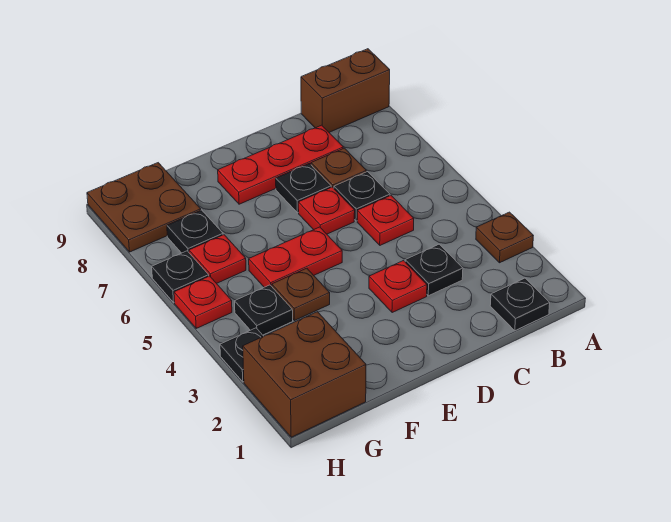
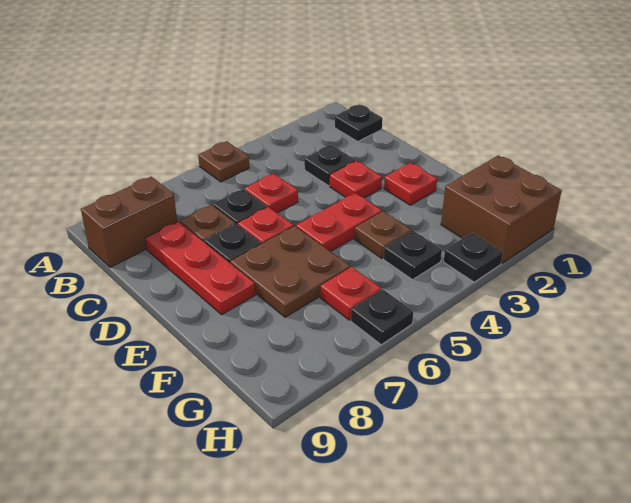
brown plate A3 level 1 -> brown plate A5 level 1
brown brick A9:B9 level 1 -> brown brick B8:B9 level 1
red plate E5:F5 level 1 -> red plate E4:E5 level 1
black plate G7 level 1 -> none
brown plate G8:H9 level 1 -> brown plate E6:F7 level 1
red plate H5 level 1 -> red plate E2 level 1

